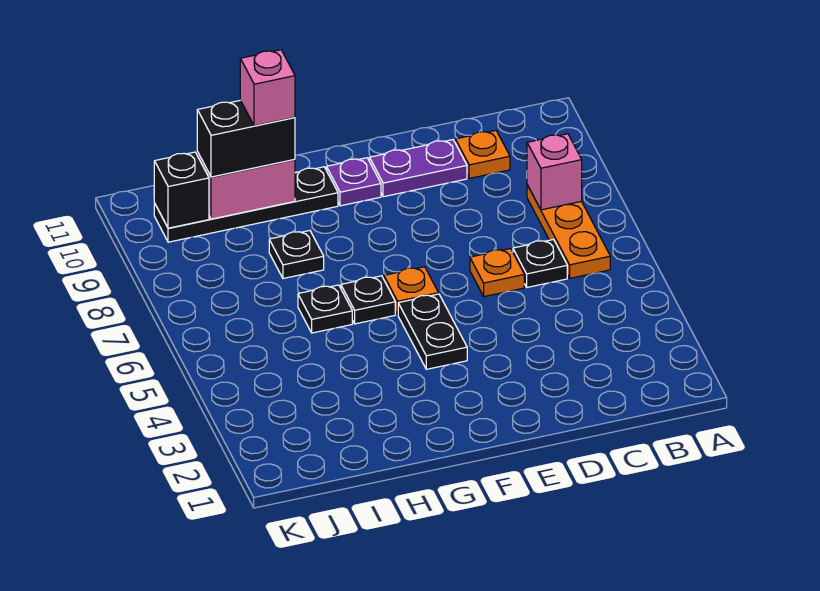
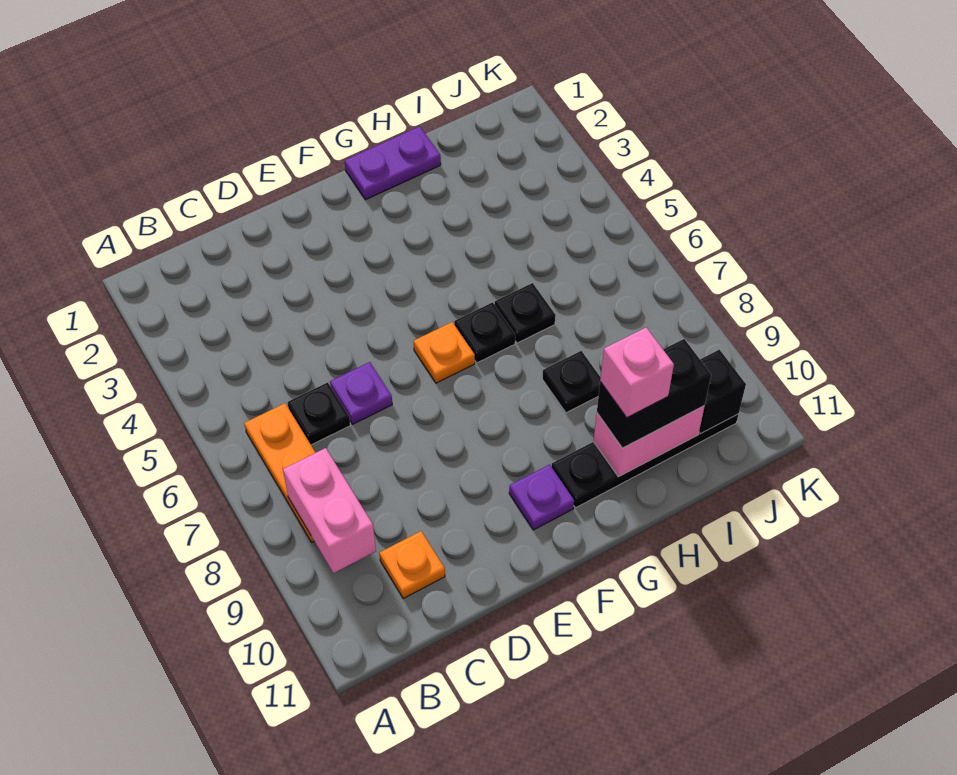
pink brick B8 level 2 -> pink brick B8:B9 level 2
orange plate D6 level 1 -> purple plate D6 level 1
purple plate D10:E10 level 1 -> purple plate G1:H1 level 1
black plate F4:F5 level 1 -> none

